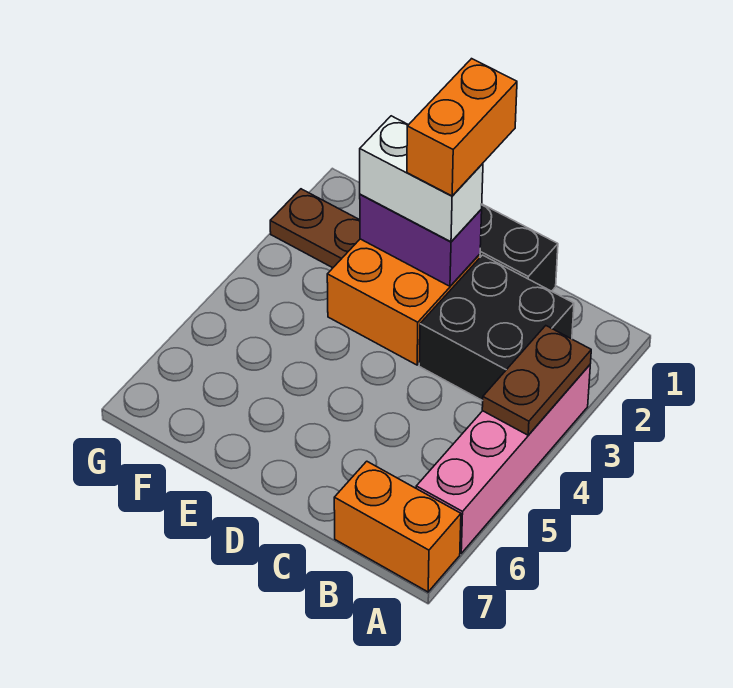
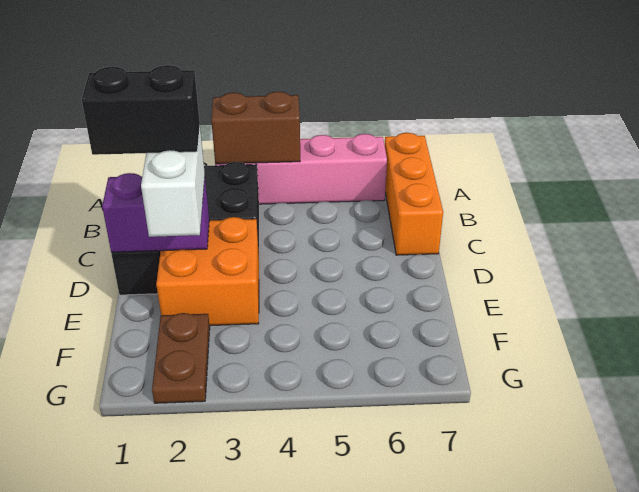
brown plate A3:A4 level 2 -> brown brick A3:A4 level 2
orange brick A7:B7 level 1 -> orange brick A7:C7 level 1
orange brick D1:D2 level 4 -> black brick D1:D2 level 4
purple brick D2:E2 level 2 -> purple brick D1:D2 level 2

